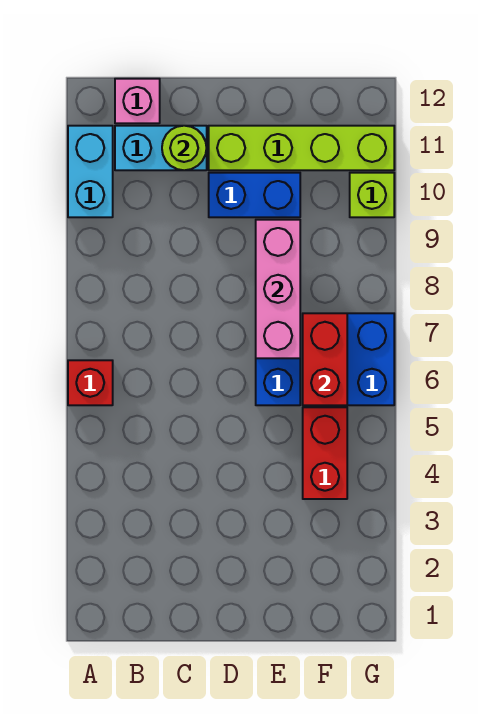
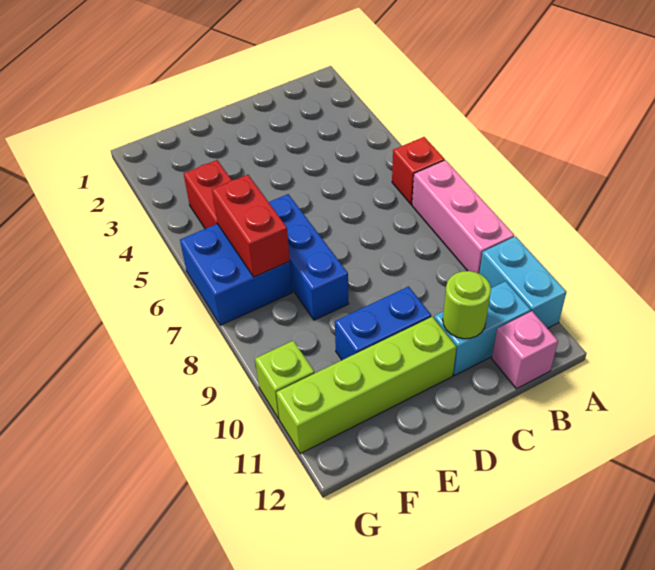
pink brick E7:E9 level 2 -> pink brick A7:A9 level 1

